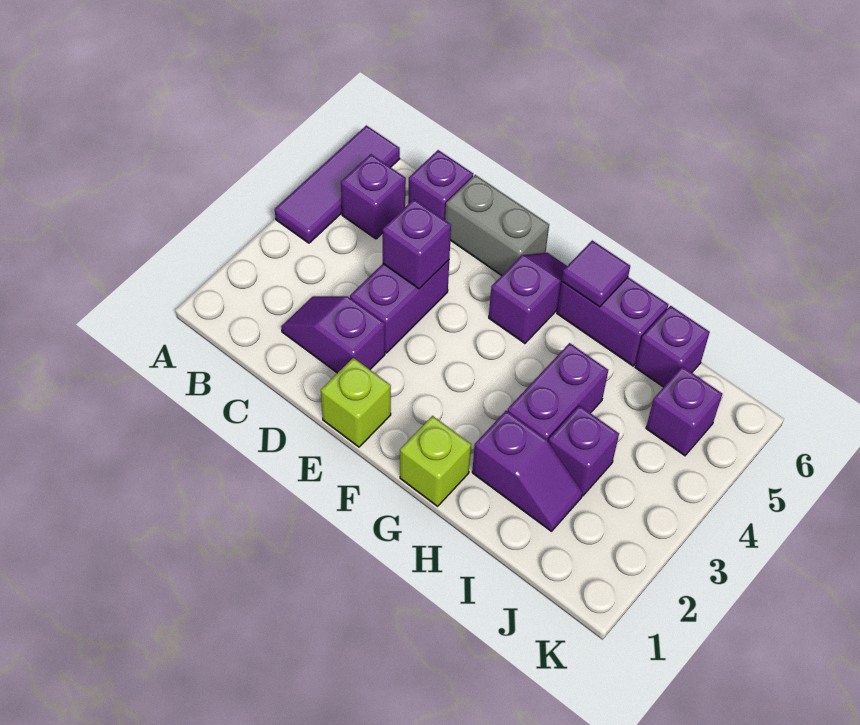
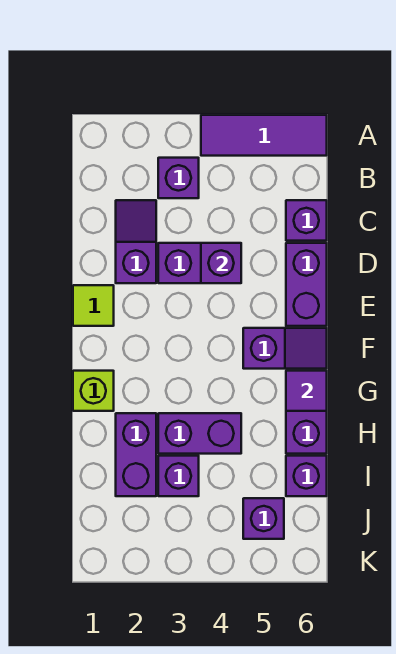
purple brick B5 level 1 -> purple brick B3 level 1
grey brick D6:E6 level 1 -> purple brick D6:E6 level 1
lime brick E1 level 1 -> lime tile E1 level 1
purple slope H2:I2 level 1 top H -> purple brick H2:I2 level 1

